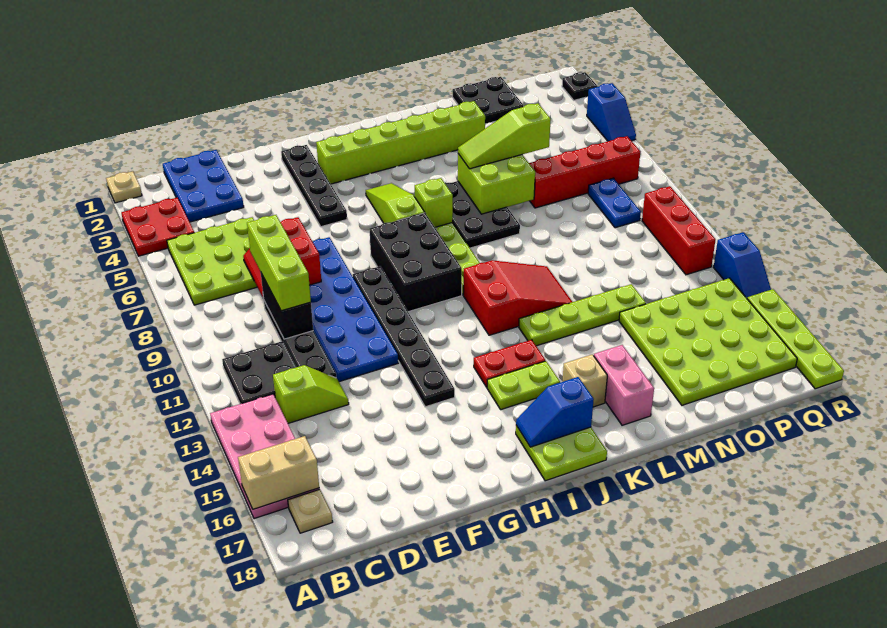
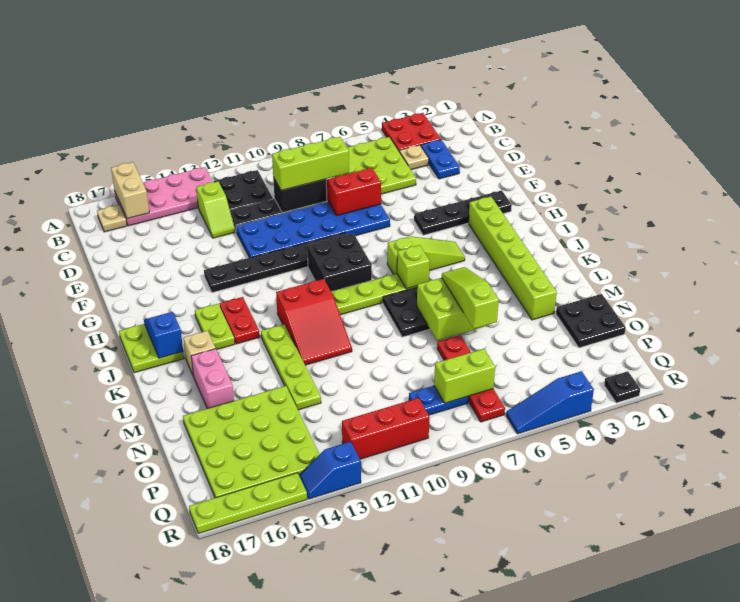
tan plate A1 level 1 -> tan plate C4 level 1
blue plate C1:D3 level 1 -> blue plate C3:D3 level 1
black brick H8:I10 level 1 -> black brick H9:I10 level 1
pink brick L16:L17 level 1 -> pink brick L16:M16 level 1
red brick N7:Q7 level 1 -> red plate N7:Q7 level 1
none -> lime brick P7:P8 level 2
blue slope R4:R5 level 1 top 4 -> blue slope R4:R6 level 1 top 4

